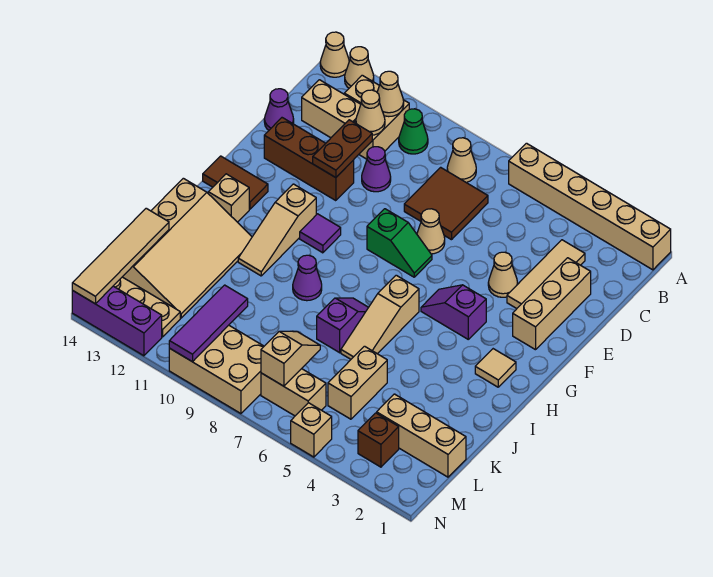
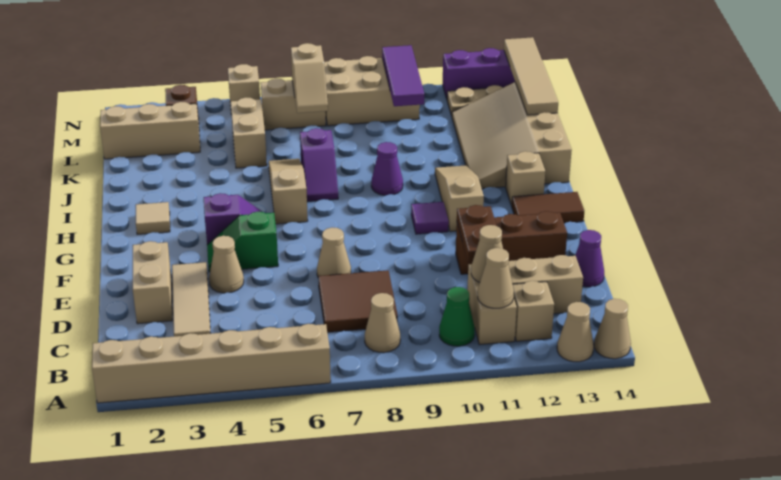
tan brick D2:F2 level 1 -> tan brick D2:E2 level 1
purple cone D10 level 1 -> none
green slope F7:F8 level 1 top 8 -> green slope F4:F5 level 1 top 5

